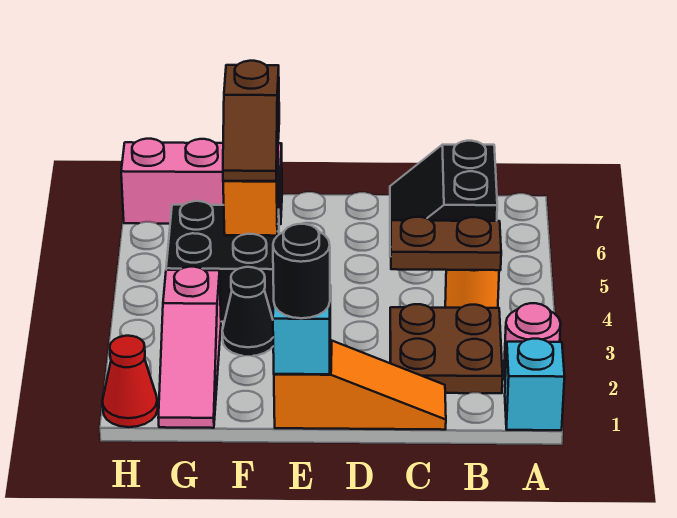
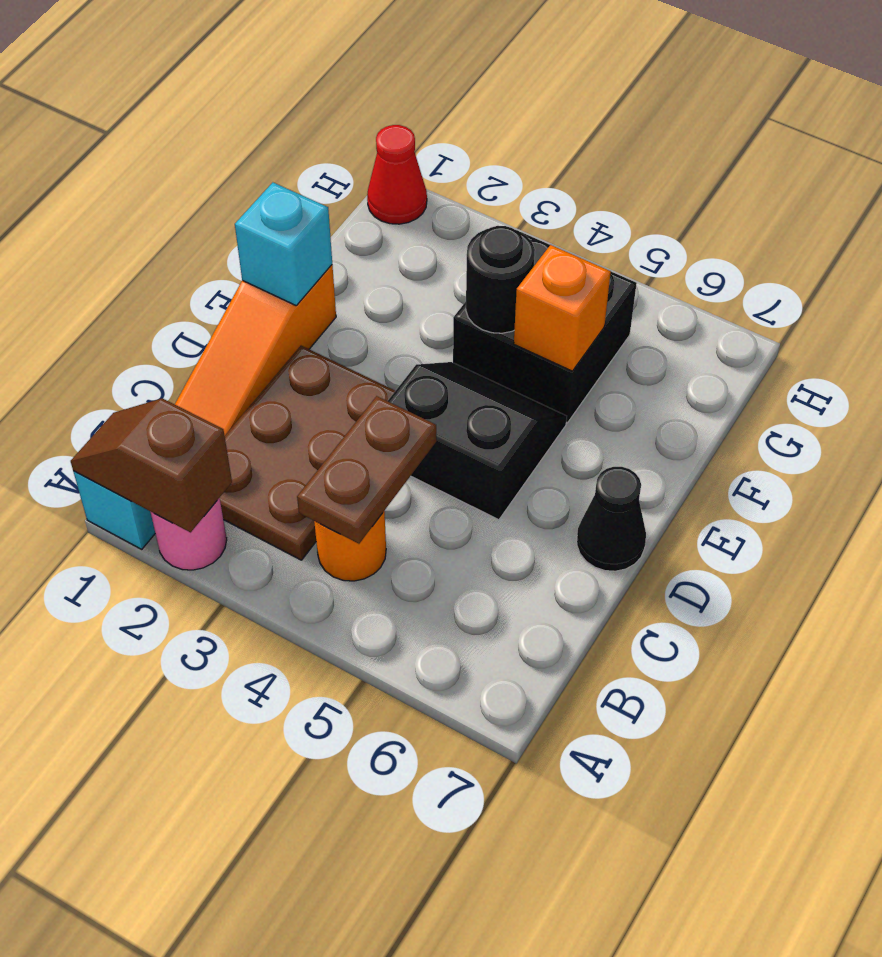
brown plate B2:C3 level 1 -> brown plate B2:D3 level 1
black slope B6:C7 level 1 top B -> black slope D4:E5 level 1 top D
black round brick E1 level 3 -> black round brick F4 level 2
black cone F3 level 1 -> black cone D7 level 1
brown slope F5:F6 level 3 top 6 -> brown slope A1:A2 level 2 top 2
pink brick F7:H7 level 1 -> none
pink slope G1:G3 level 1 top 3 -> none

